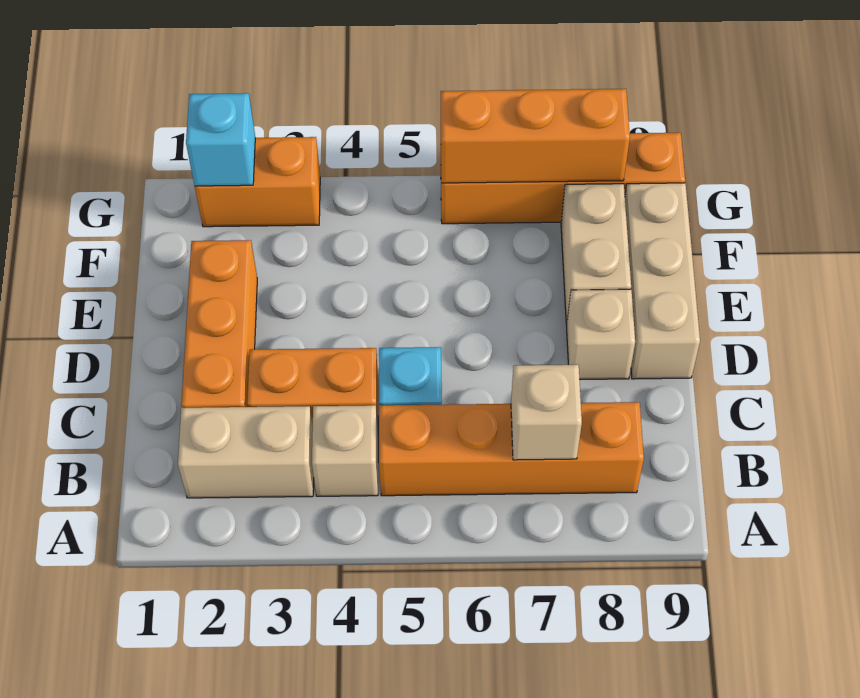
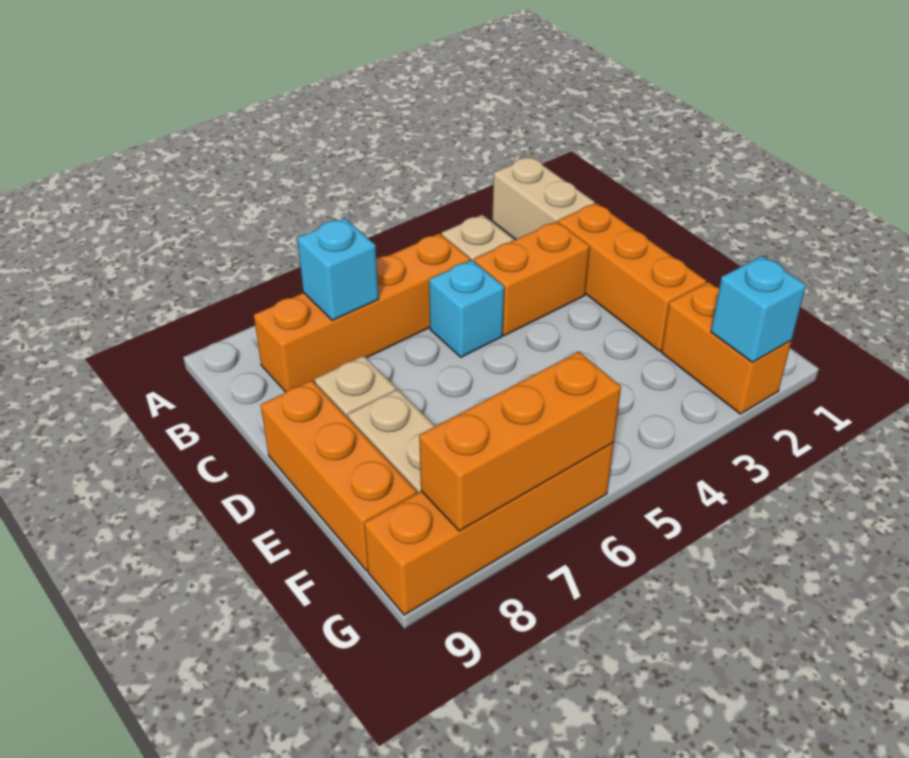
tan brick B2:B3 level 1 -> tan brick A2:B2 level 1
tan brick B7 level 2 -> cyan brick B7 level 2
tan brick D9:F9 level 1 -> orange brick D9:F9 level 1
orange brick G2:G3 level 1 -> orange brick F2:G2 level 1

